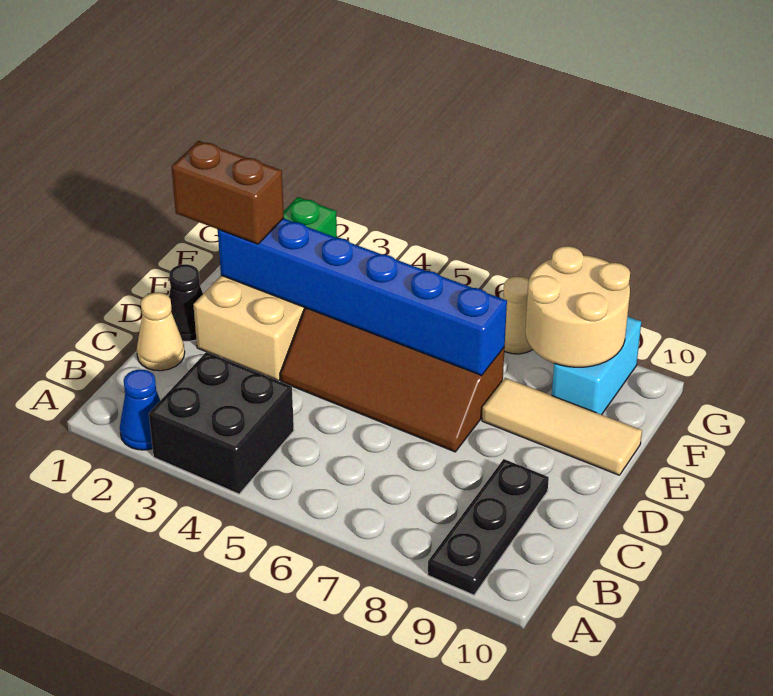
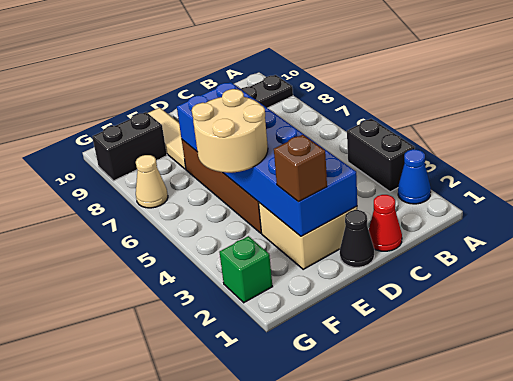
black brick A3:B4 level 1 -> black brick A3:A4 level 1
tan cone C1 level 1 -> red cone C1 level 1
brown brick E1:E2 level 3 -> brown brick E2 level 3
blue brick E2:E7 level 2 -> blue brick D2:E7 level 2
tan round brick F8:G9 level 2 -> tan round brick E4:F5 level 3
cyan brick F9:G9 level 1 -> black brick F9:G9 level 1

